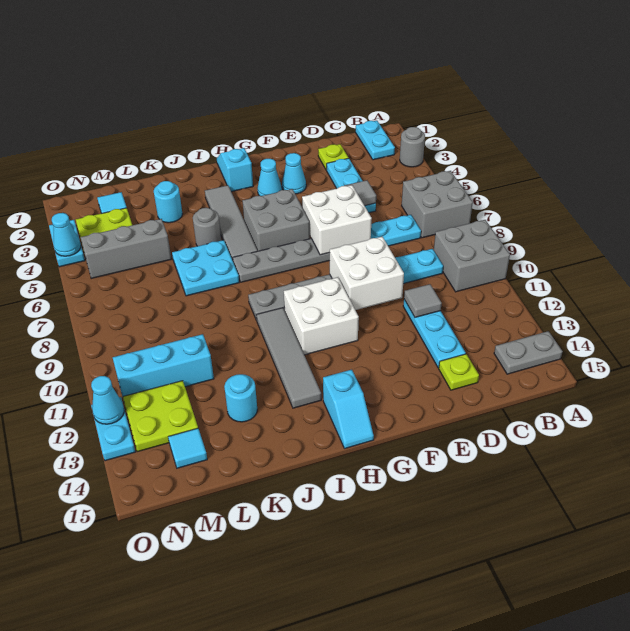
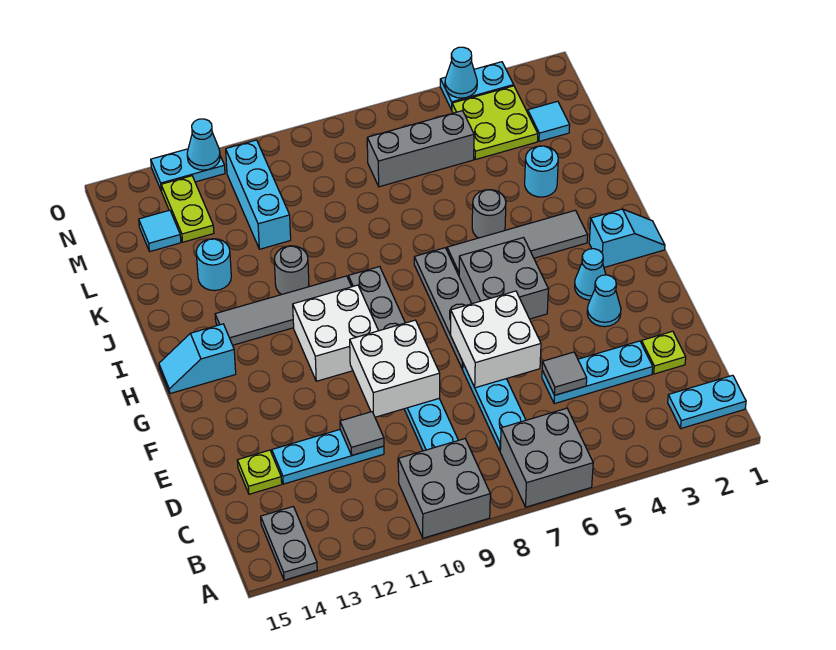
grey round brick A3 level 1 -> grey round brick J11 level 1
cyan plate J6:K7 level 1 -> none
grey brick L5:N5 level 1 -> grey brick M5:M7 level 1
lime plate M12:N13 level 1 -> lime plate M13:N13 level 1

